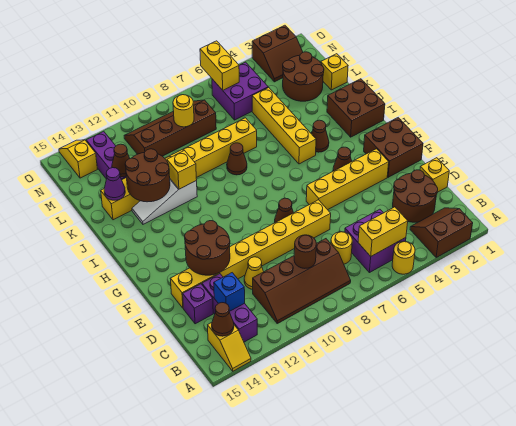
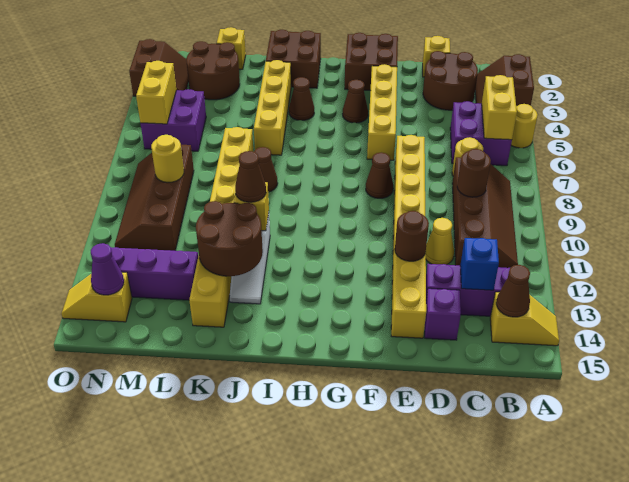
brown round brick E12:F13 level 2 -> brown round brick E12 level 2
yellow brick I5:L5 level 1 -> yellow brick J3:J6 level 1
purple cone K14 level 2 -> purple cone N14 level 2
brown cone L13 level 2 -> brown cone J11 level 3
yellow brick N6:O6 level 2 -> yellow brick N5:N6 level 2

